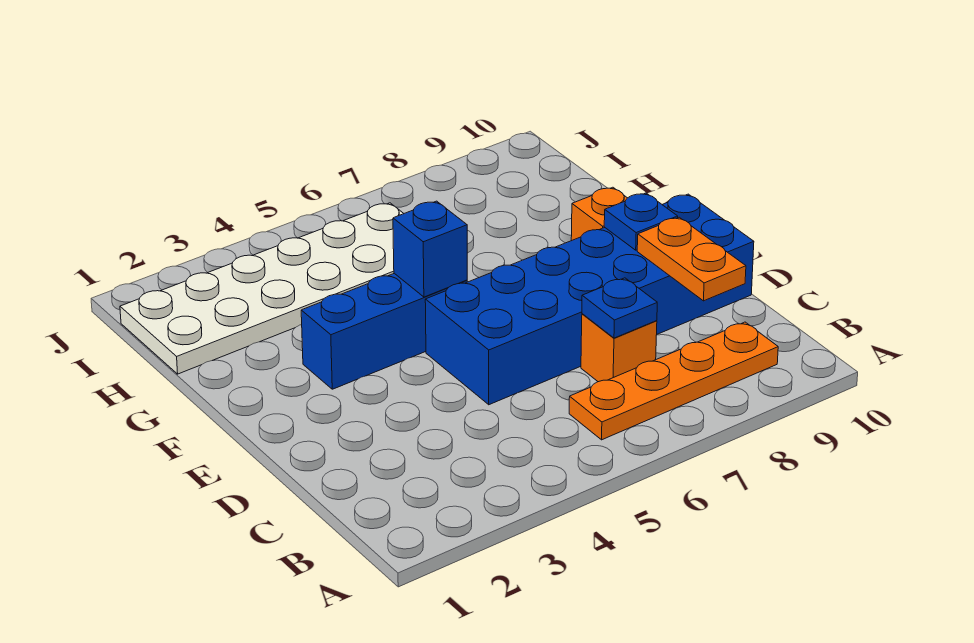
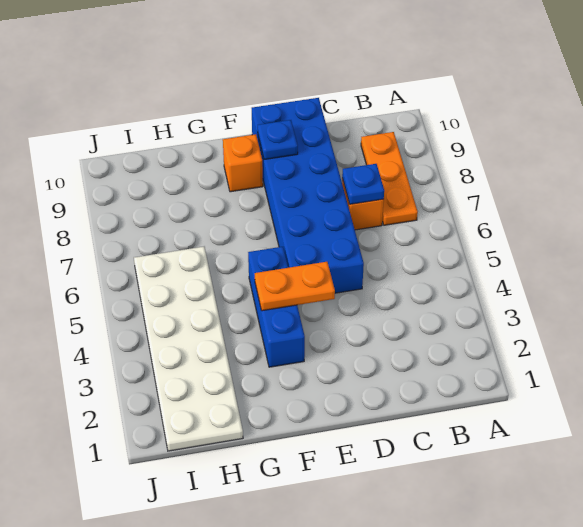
orange plate B6:B9 level 1 -> orange plate B7:B9 level 1
orange plate C9:D9 level 2 -> orange plate E4:F4 level 2
blue brick F5 level 2 -> none

